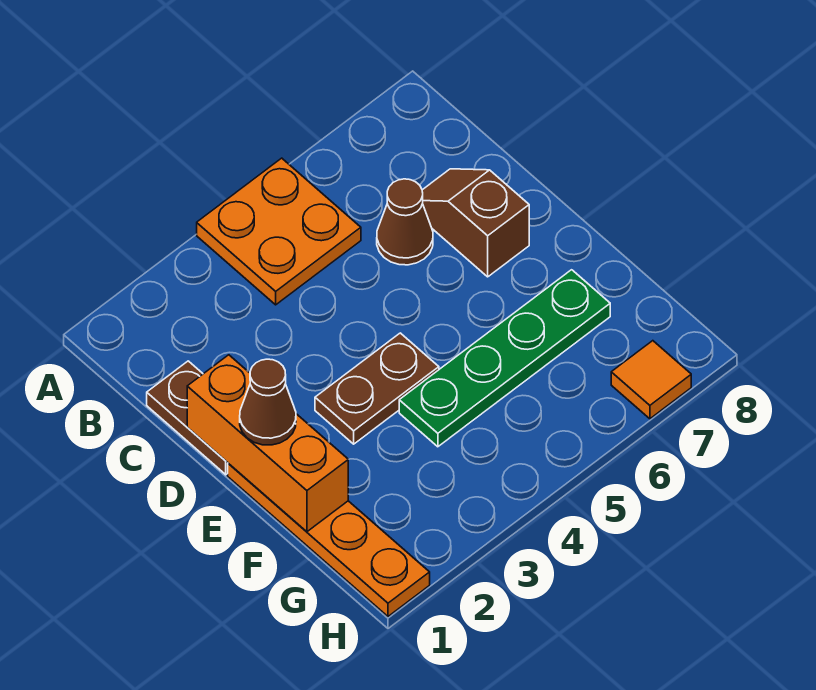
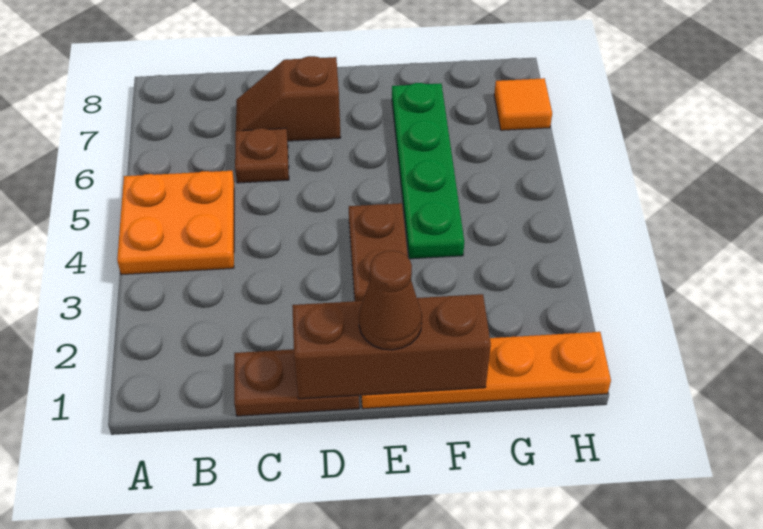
brown cone C6 level 1 -> brown plate C6 level 1
orange brick D1:F1 level 2 -> brown brick D1:F1 level 2

